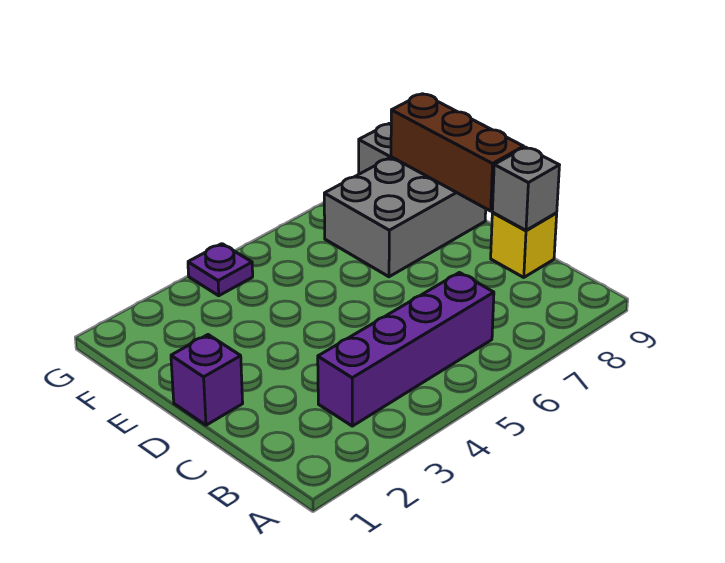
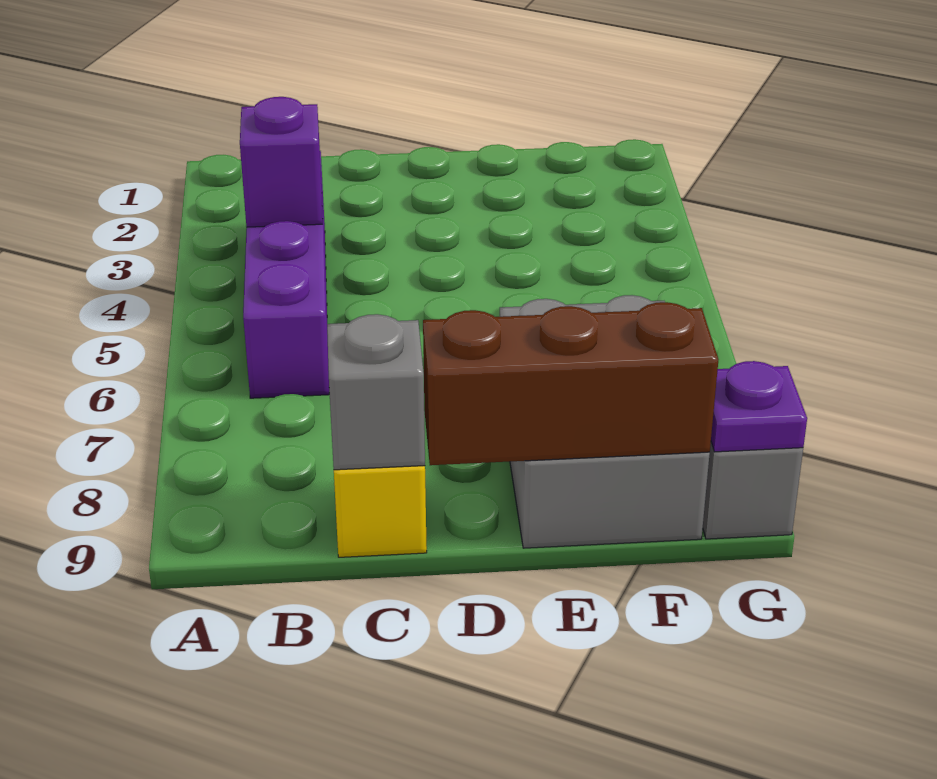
purple brick D1 level 1 -> purple brick B4 level 2
purple plate G4 level 1 -> purple plate G9 level 2

